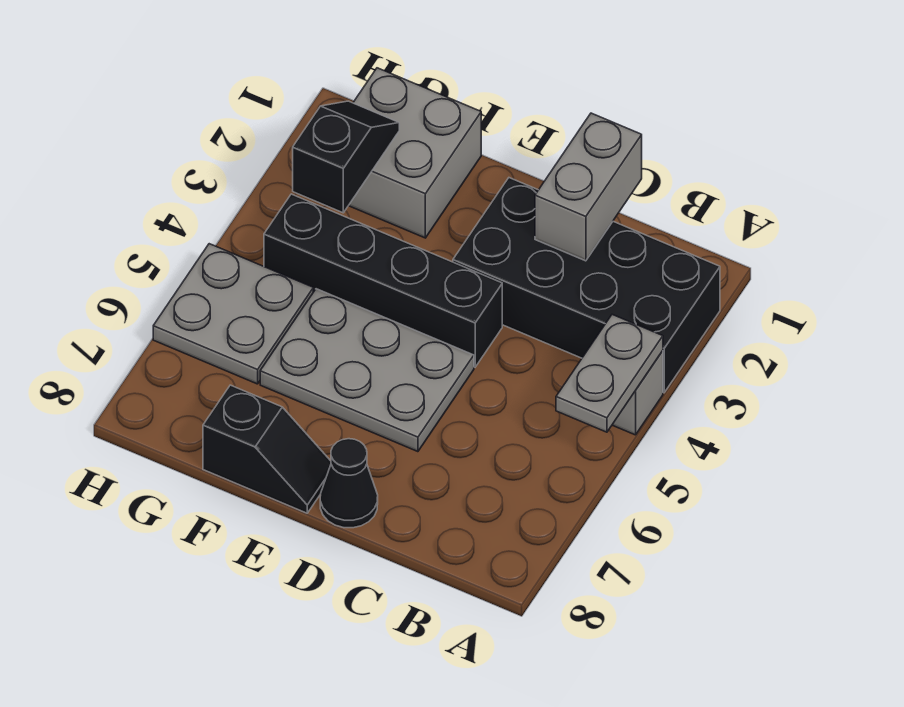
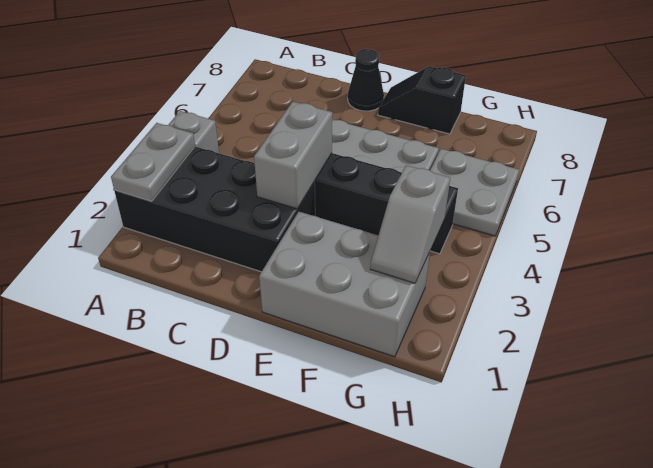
grey plate A4:A5 level 2 -> grey plate A2:A3 level 2
grey brick C1:C2 level 2 -> grey brick D3:D4 level 2
grey brick F1:G2 level 1 -> grey brick E1:G2 level 1
black slope G2:G3 level 2 top 3 -> grey slope G2:G3 level 2 top 3

